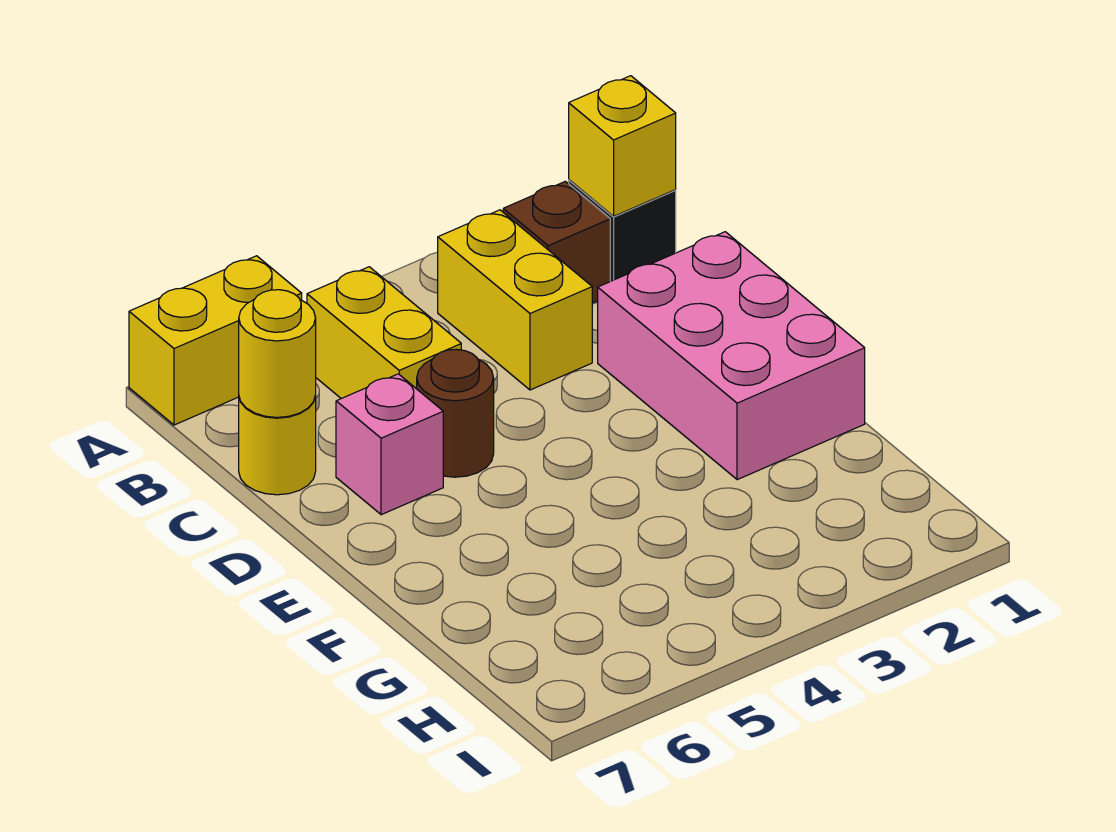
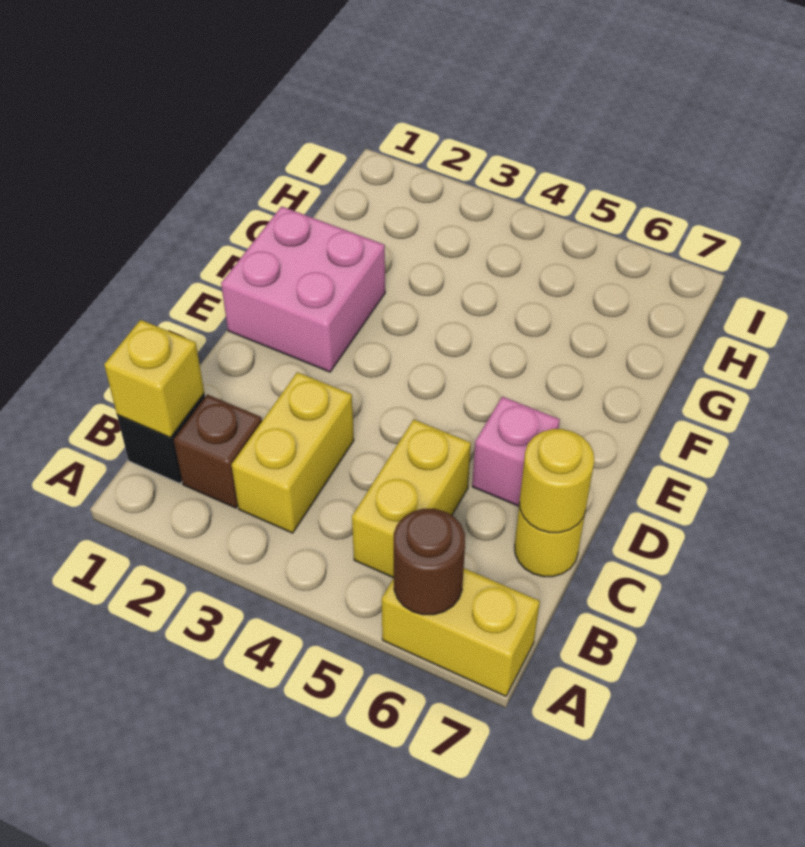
pink brick D1:F2 level 1 -> pink brick E1:F2 level 1
brown round brick D5 level 1 -> brown round brick A6 level 2

